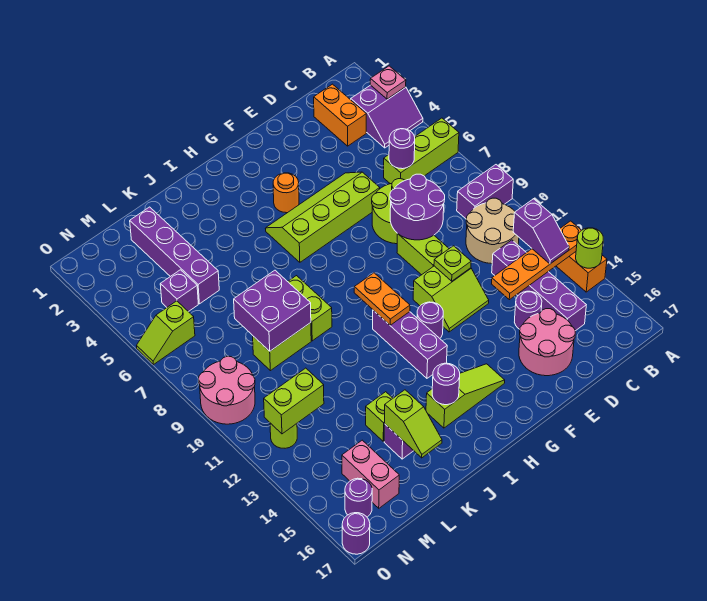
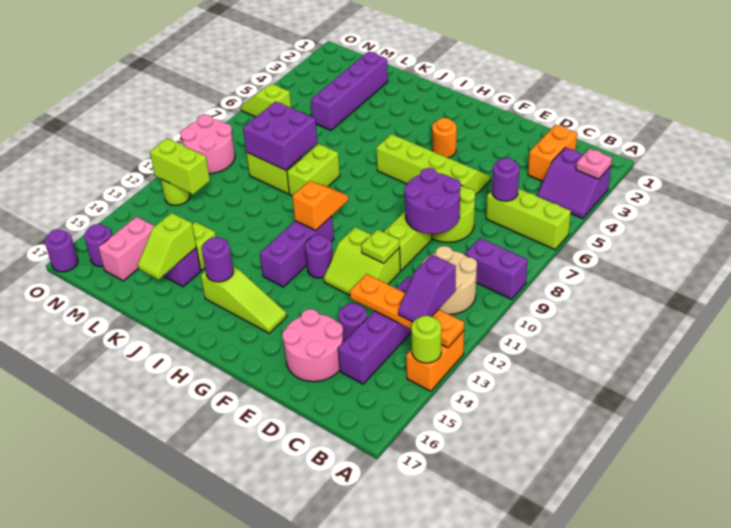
orange plate H10:H11 level 2 -> orange slope H10:H11 level 2 top 11
purple brick M5 level 1 -> none

